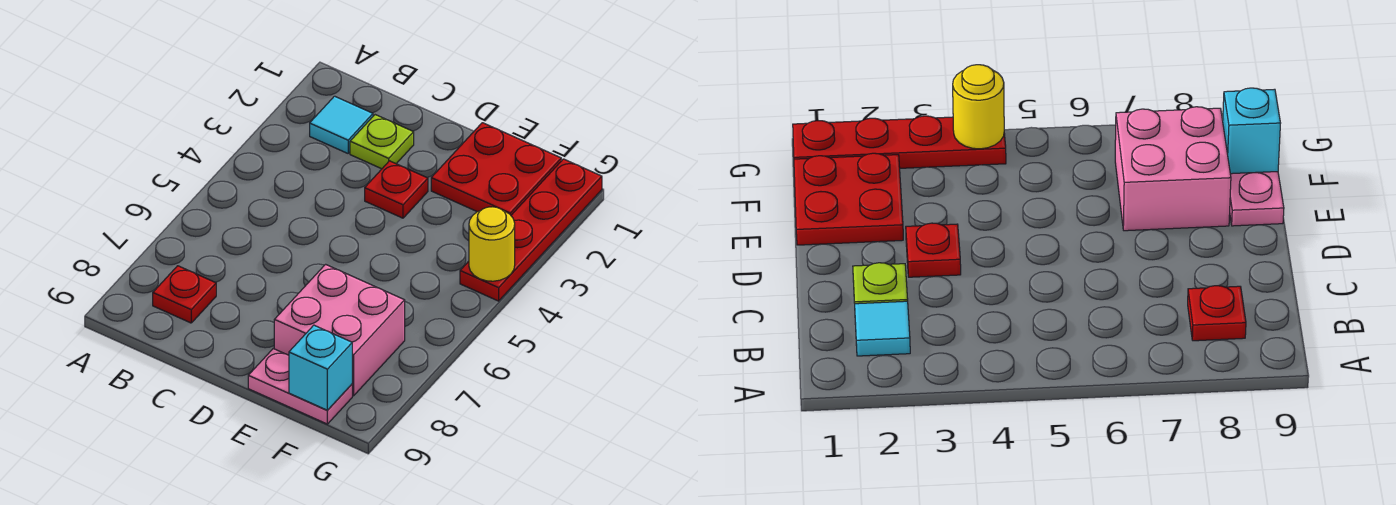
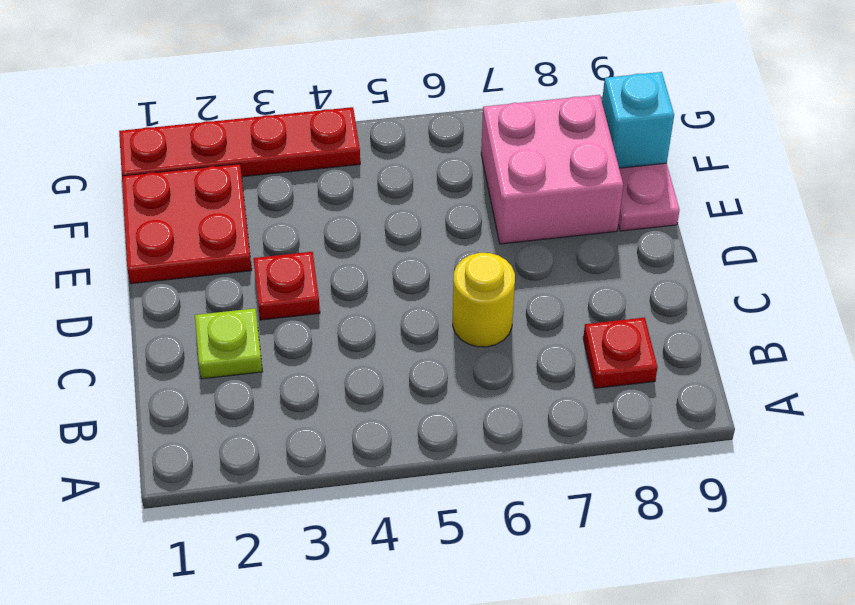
cyan tile B2 level 1 -> none
yellow round brick G4 level 2 -> yellow round brick C6 level 1

